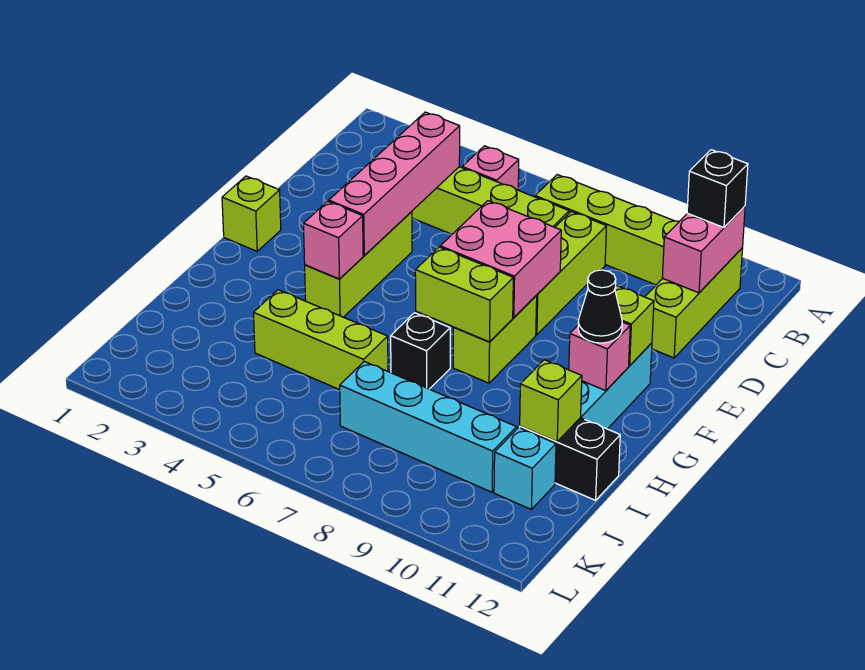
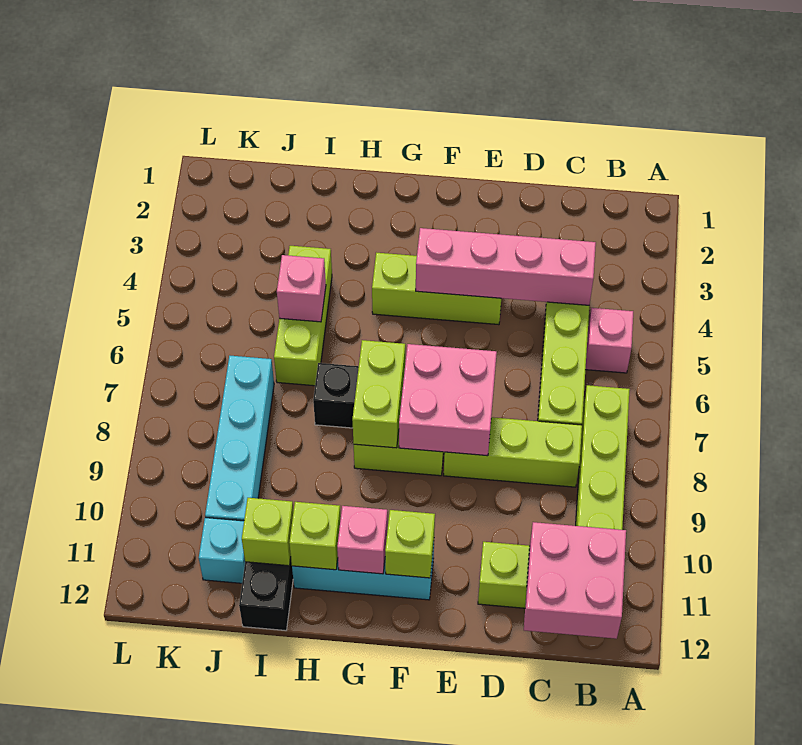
pink brick B11:C11 level 2 -> pink brick B11:C12 level 2
black brick B11 level 3 -> none
lime brick F1 level 1 -> lime brick H11 level 2
pink brick G4 level 2 -> pink brick I5 level 2
black cone G11 level 3 -> none

